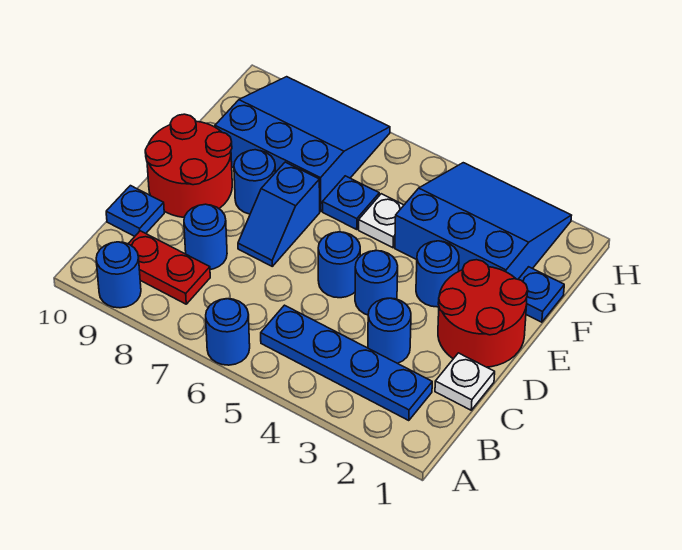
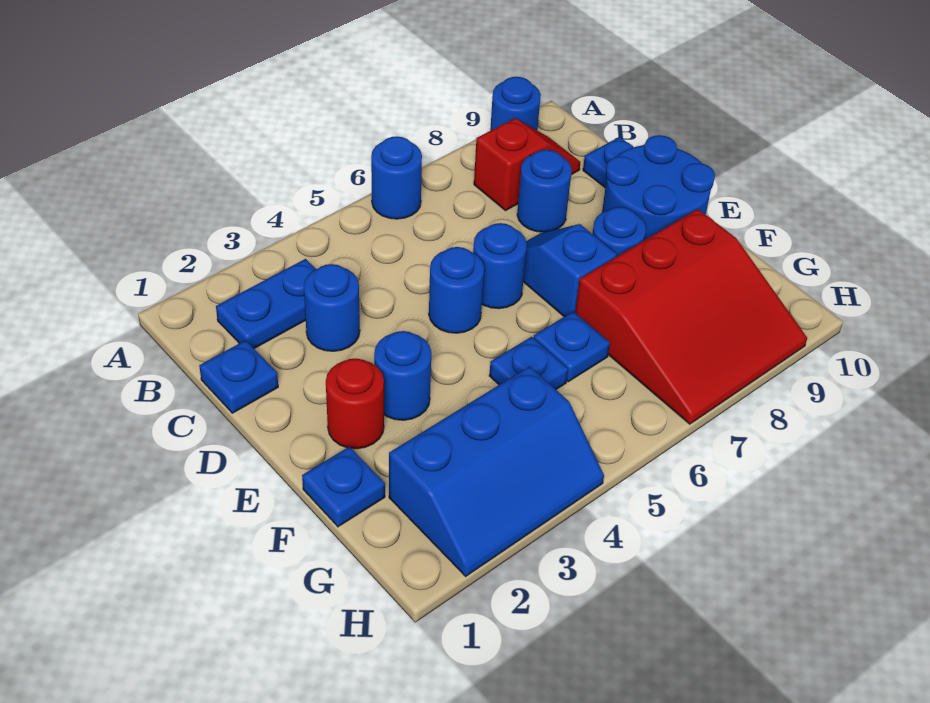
blue plate B2:B5 level 1 -> blue plate B2:B3 level 1
red plate B8:B9 level 1 -> red slope B8:B9 level 1 top 8
white plate C1 level 1 -> blue plate C1 level 1
red round brick D1:E2 level 1 -> red round brick E2 level 1
blue round brick D4 level 1 -> blue round brick D6 level 1
red round brick D9:E10 level 1 -> blue round brick D9:E10 level 1
blue slope F2:H4 level 1 top F -> blue slope G2:H4 level 1 top G
white plate F5 level 1 -> blue plate F5 level 1
blue slope F7:H9 level 1 top F -> red slope F7:H9 level 1 top F

